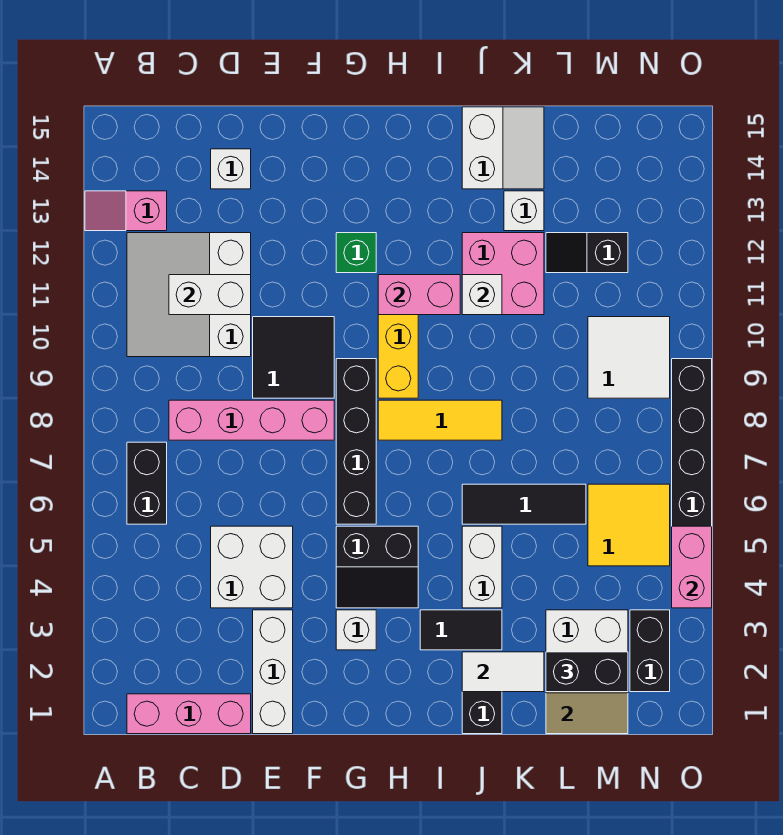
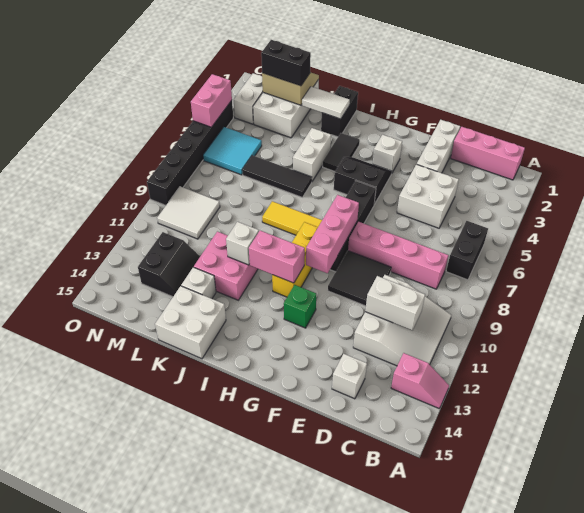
none -> pink brick G8:G10 level 2
black tile I3:J3 level 1 -> black tile I3:I4 level 1
white slope J14:K15 level 1 top J -> white brick J14:K15 level 1
black slope L12:M12 level 1 top M -> black slope L12:M13 level 1 top M
yellow tile M5:N6 level 1 -> cyan tile M5:N6 level 1
black brick N2:N3 level 1 -> white brick N2:N3 level 1

